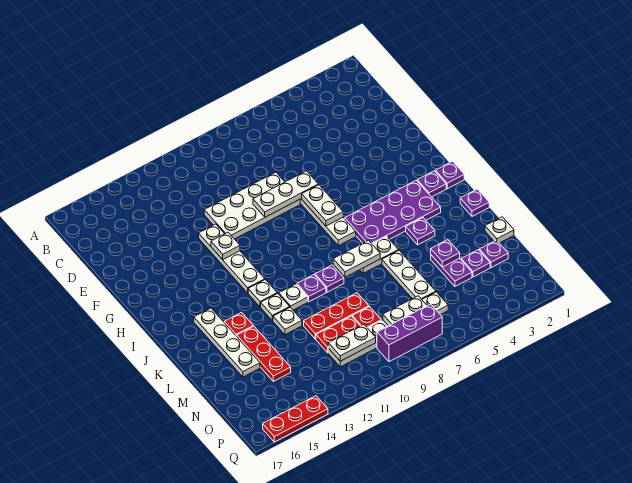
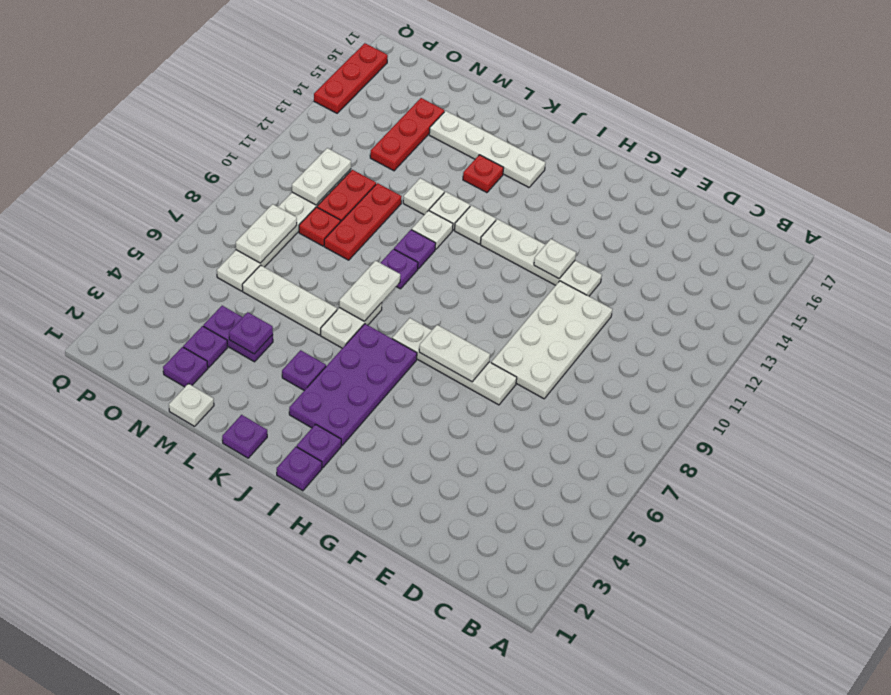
white plate F7:F9 level 2 -> none
red plate L14:N14 level 1 -> red plate N13:N15 level 1
purple brick P7:P9 level 1 -> none

